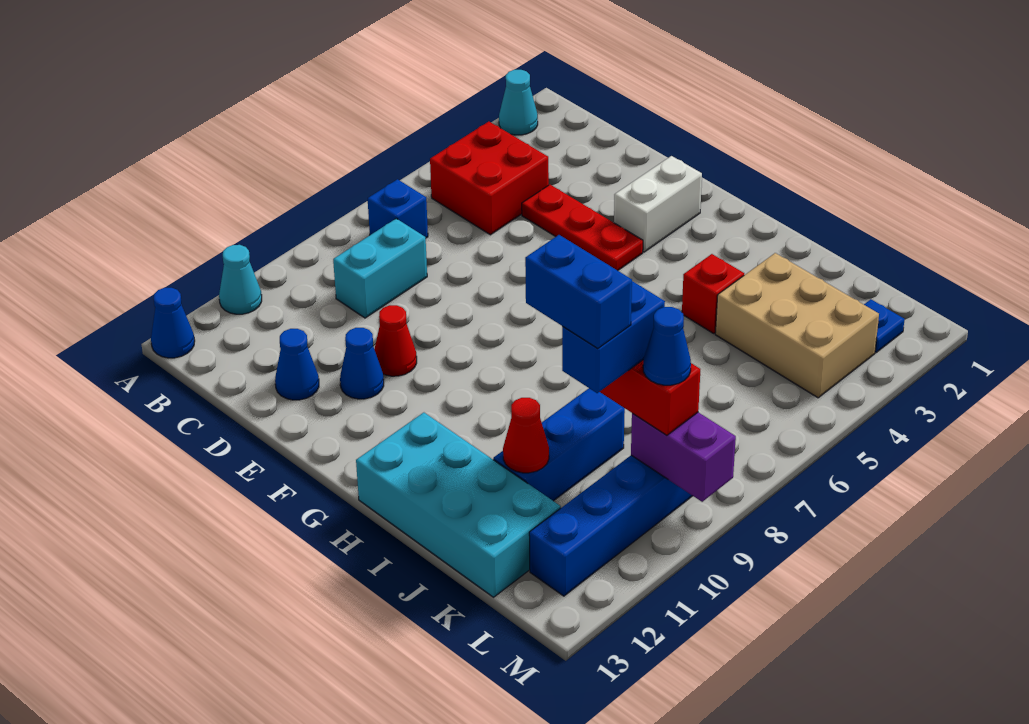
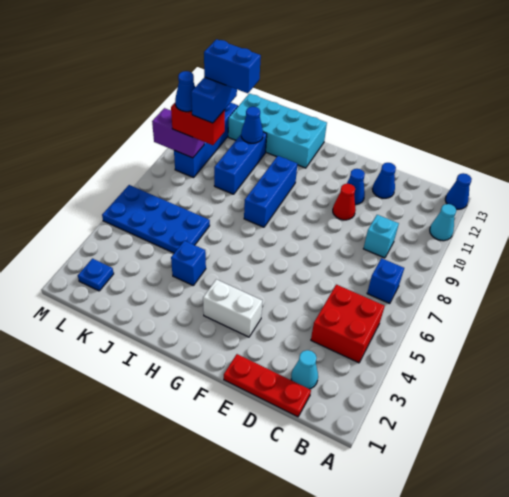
cyan cone A2 level 1 -> cyan cone C2 level 1
cyan brick C8:C9 level 1 -> cyan brick C9 level 1
red plate D4:F4 level 1 -> red plate C1:E1 level 1
white brick F2:F3 level 1 -> white brick F3:G3 level 1
none -> blue brick H8:H10 level 1
red brick I4 level 1 -> blue brick I4 level 1
tan brick J3:L4 level 1 -> none
none -> blue plate J5:M6 level 1
red cone J11 level 2 -> blue cone J11 level 2

